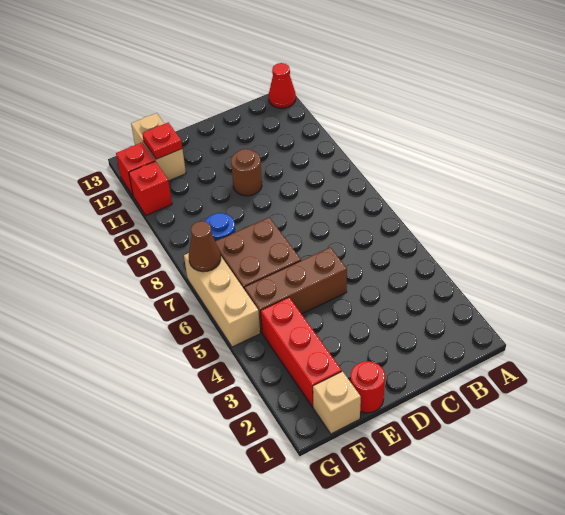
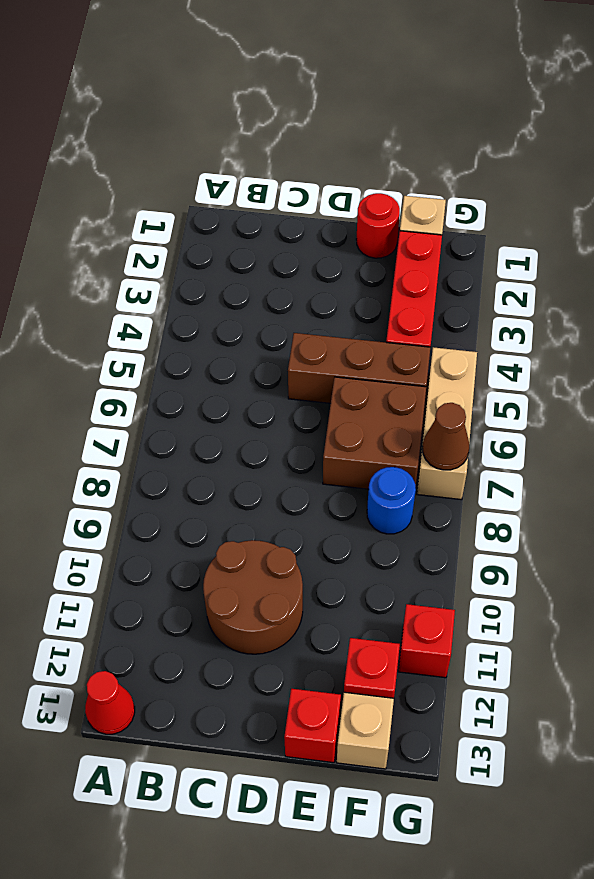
brown round brick D10 level 1 -> brown round brick C10:D11 level 1
red brick G12 level 1 -> red brick E13 level 1

